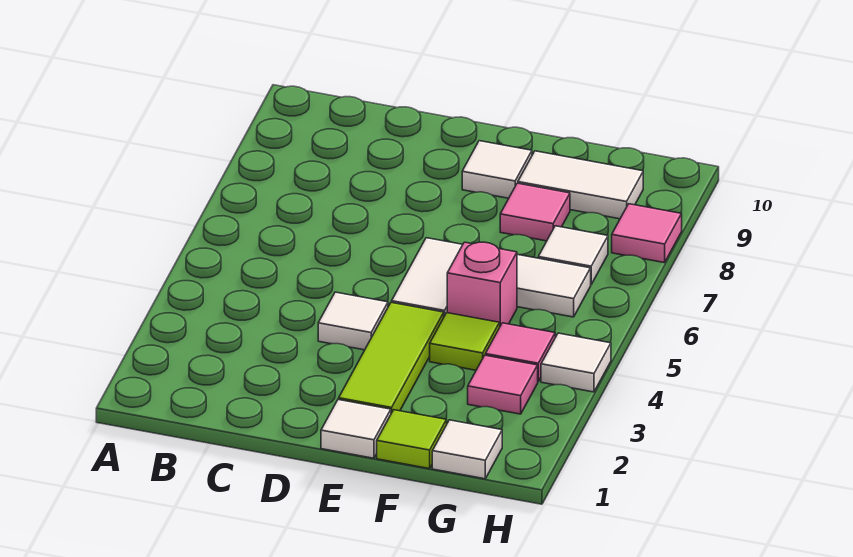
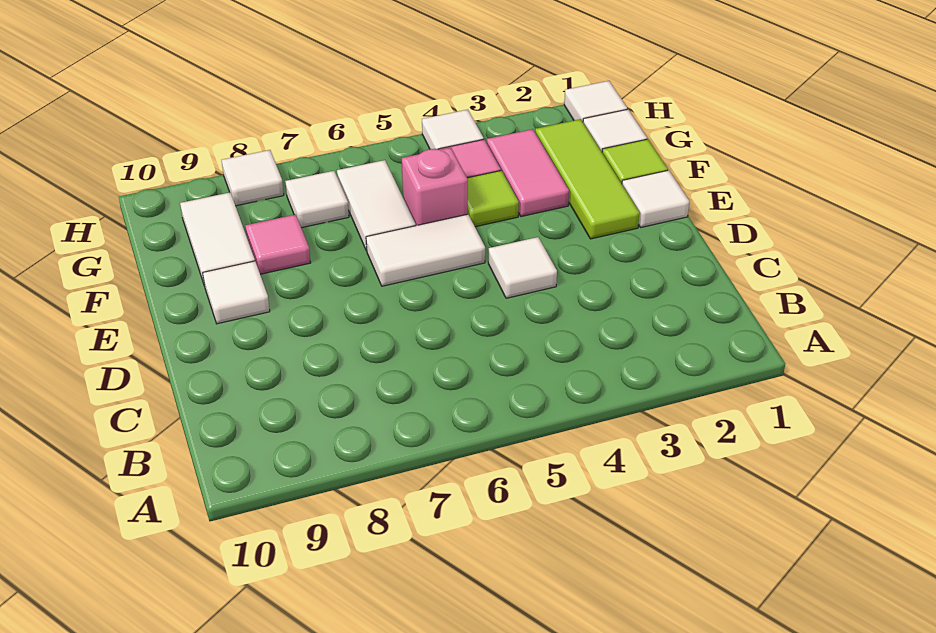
lime tile E2:E4 level 1 -> lime tile E2:G2 level 1
pink tile G3 level 1 -> pink tile F3:G3 level 1
none -> white tile H1 level 1
pink tile H8 level 1 -> white tile H8 level 1

